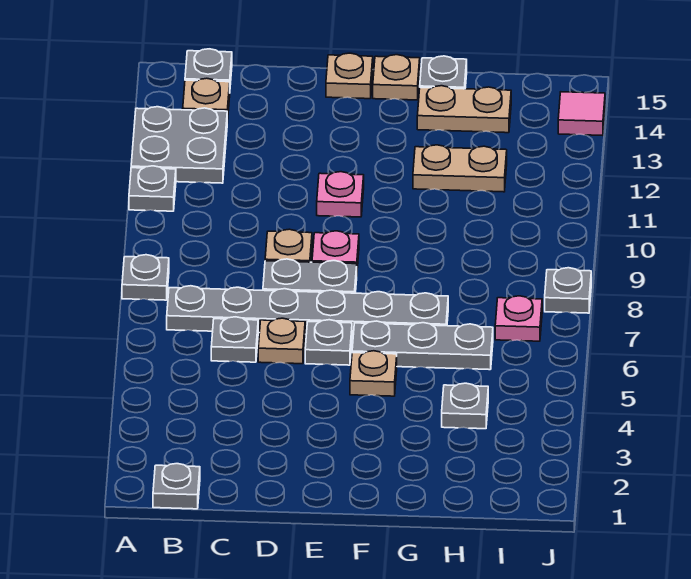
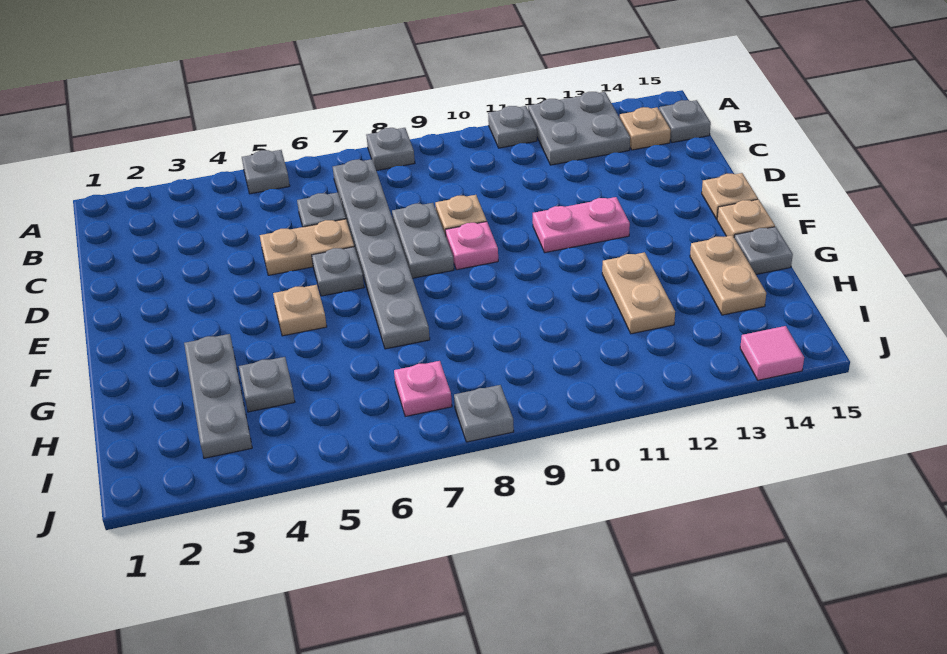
grey plate B1 level 1 -> grey plate A5 level 1
tan plate D6 level 1 -> tan plate D5:D6 level 1
pink plate E11 level 1 -> pink plate E11:E12 level 1
grey plate F6:H6 level 1 -> grey plate G3:I3 level 1

